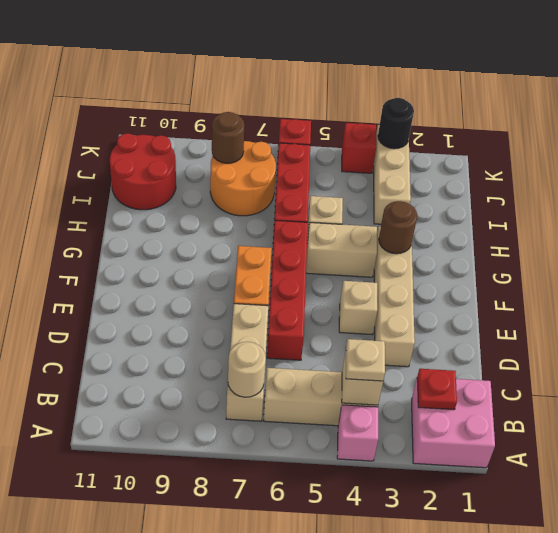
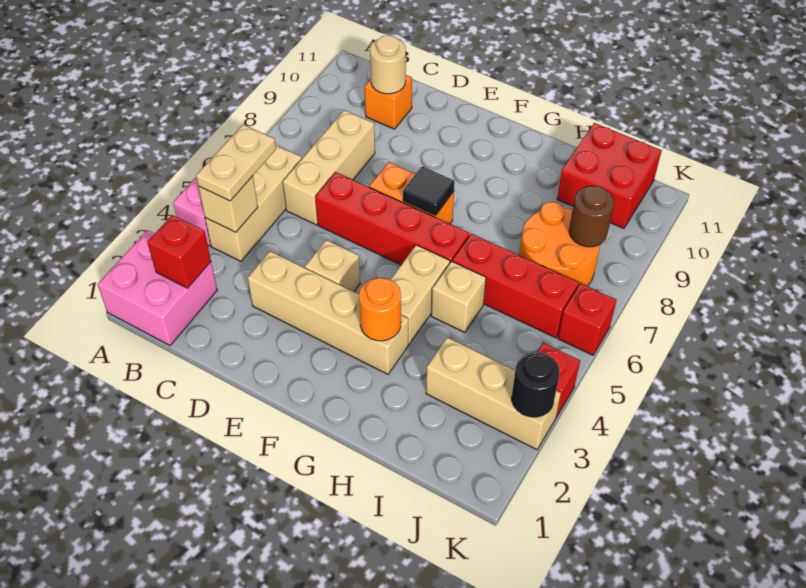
red plate B2 level 2 -> red brick B2 level 2
tan plate B4 level 3 -> tan plate B4:B5 level 3
tan brick B7:D7 level 1 -> tan brick C6:C8 level 1
tan round brick B7 level 2 -> tan round brick C10 level 2
none -> orange brick C10 level 1
none -> black tile F7 level 2
brown round brick G3 level 2 -> orange round brick G3 level 2
red round brick I10:J11 level 1 -> red brick I10:J11 level 1

